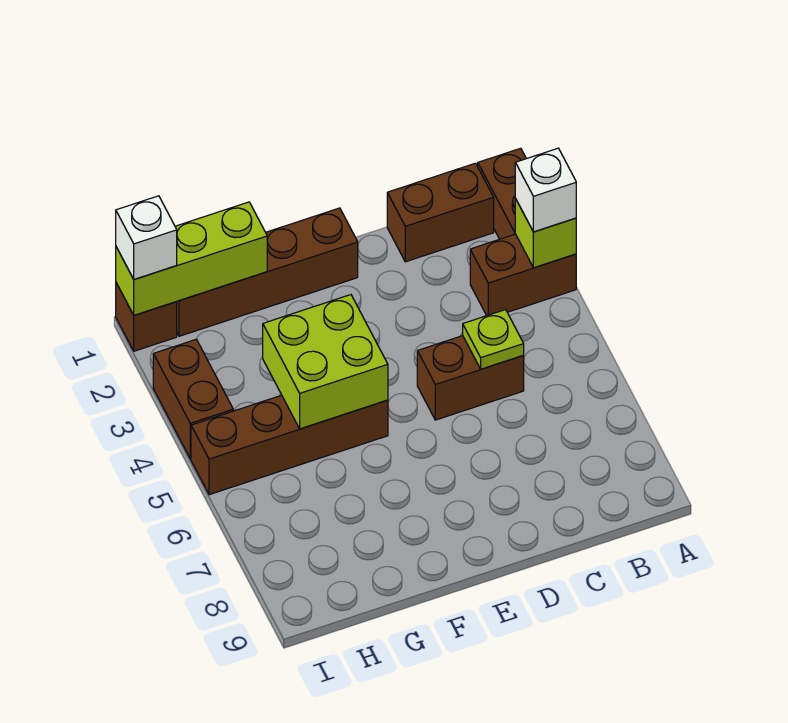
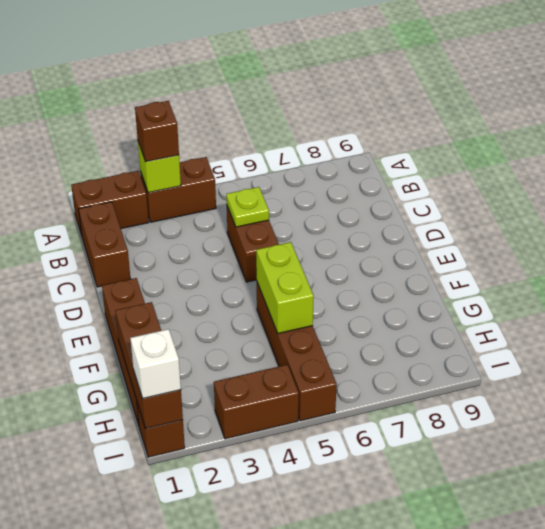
brown brick A3:B3 level 1 -> brown brick A3:A4 level 1
white brick A3 level 3 -> brown brick A3 level 3
lime brick F4:G5 level 2 -> lime brick F5:G5 level 2
lime brick G1:I1 level 2 -> brown brick G1:I1 level 2

